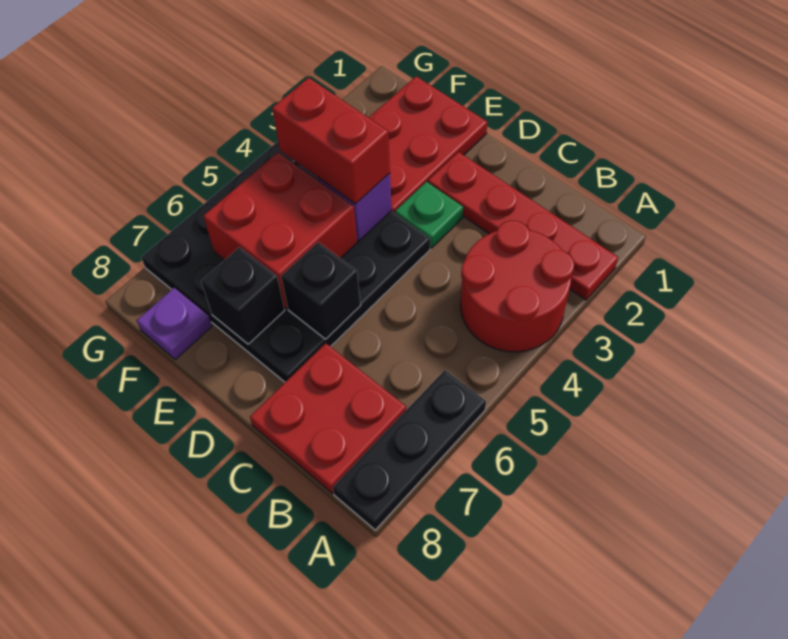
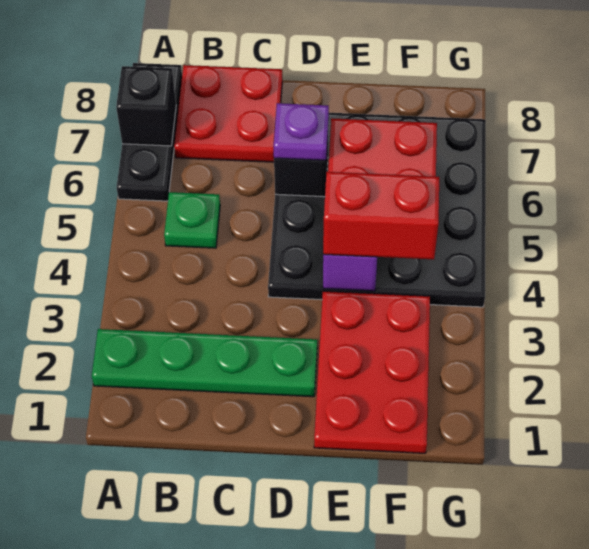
red plate A2:D2 level 1 -> green plate A2:D2 level 1
red round brick A3:B4 level 1 -> none
green plate D3 level 1 -> green plate B5 level 1
black brick E7 level 2 -> black brick A7 level 2
purple plate F8 level 1 -> purple plate D6 level 3

